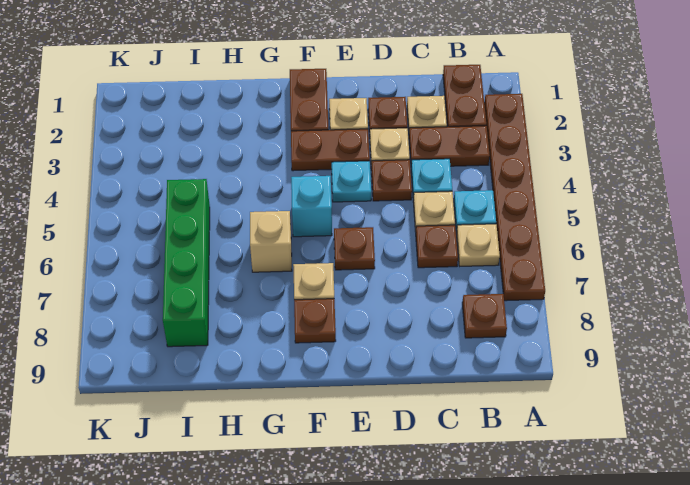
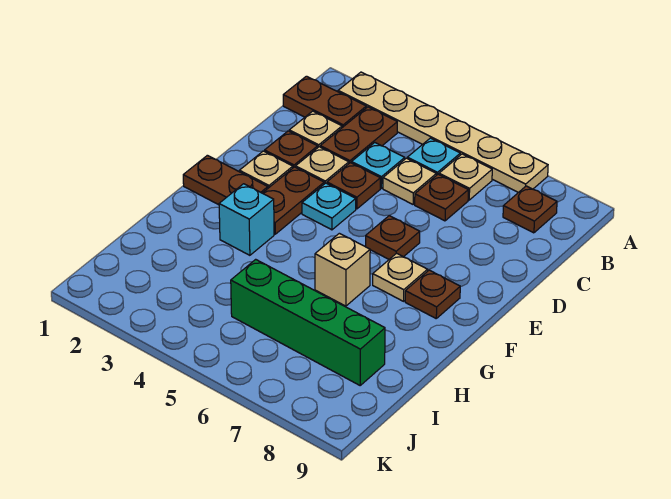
brown plate A2:A7 level 1 -> tan plate A2:A7 level 1
cyan brick F5 level 1 -> cyan brick G3 level 1

